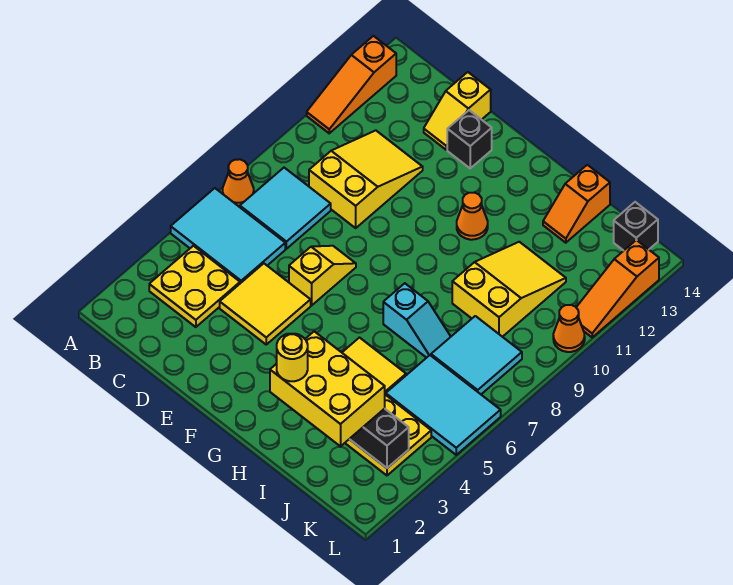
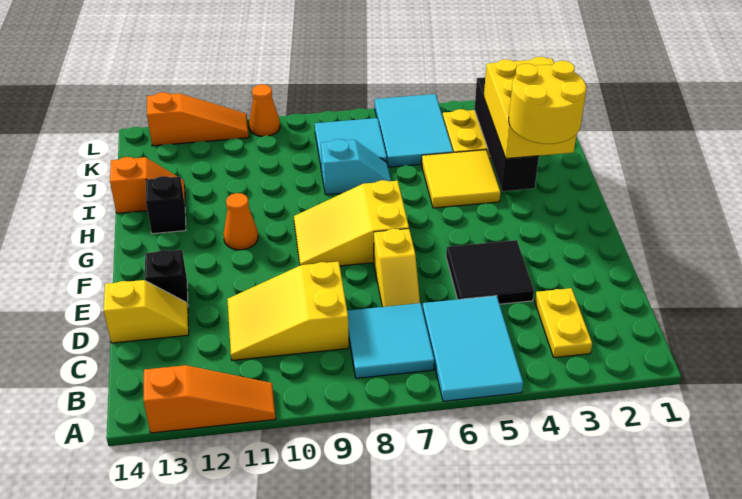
orange cone A7 level 1 -> none
yellow plate B3:C4 level 1 -> yellow plate B3:C3 level 1
yellow tile D4:E5 level 1 -> black tile D4:E5 level 1
yellow slope E6:E7 level 1 top 6 -> yellow slope D7:E7 level 1 top E
yellow round brick H2 level 4 -> yellow round brick G2:H3 level 4
cyan slope H7:I7 level 1 top H -> cyan slope I7:I8 level 1 top 8
yellow slope I9:J11 level 1 top 9 -> yellow slope F7:G9 level 1 top 7
black brick K14 level 1 -> black brick H13 level 1

